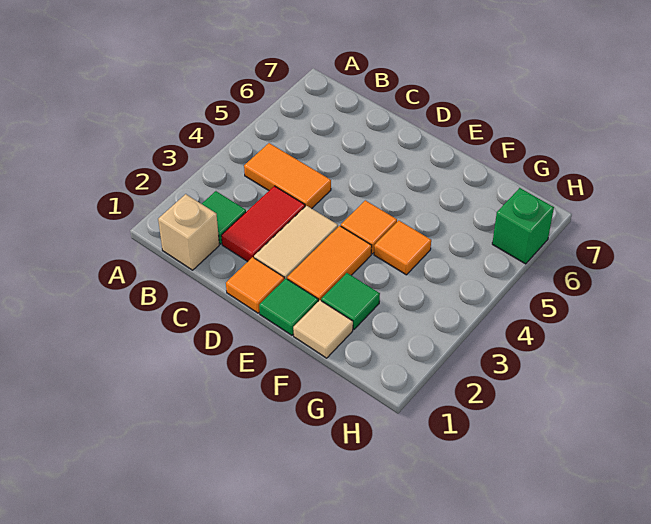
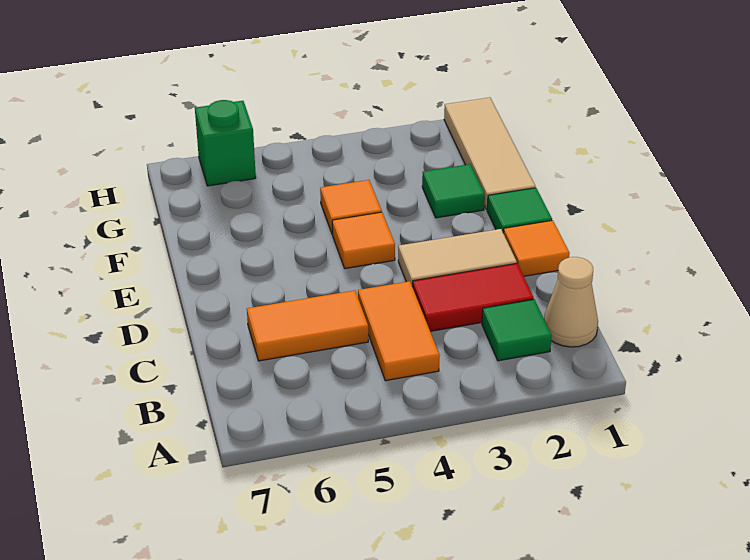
tan brick B1 level 1 -> tan cone B1 level 1
orange tile E2:E3 level 1 -> orange tile C5:C6 level 1
tan tile F1 level 1 -> tan tile F1:H1 level 1

